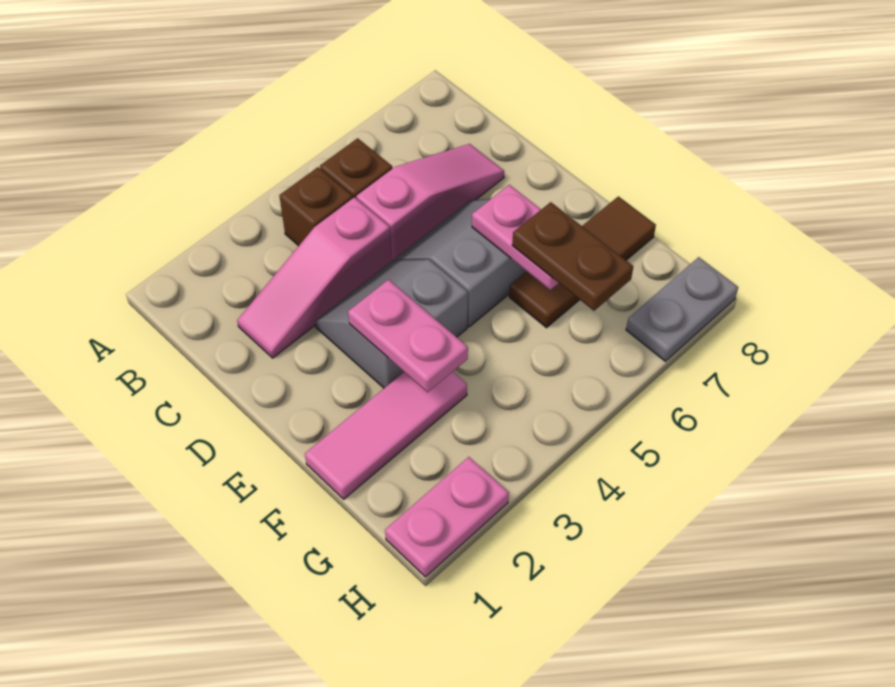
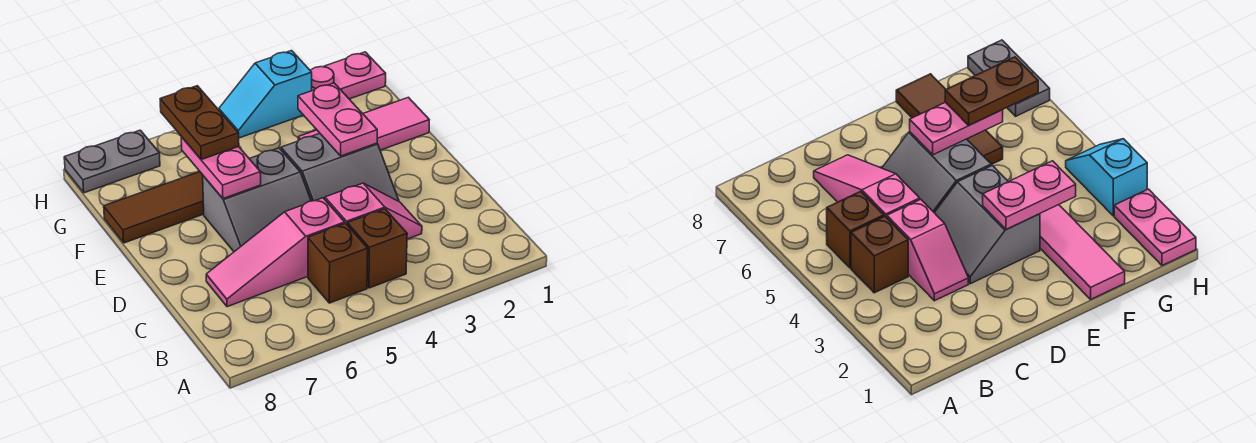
pink slope C2:C4 level 1 top 4 -> pink slope C3:C4 level 1 top 4
none -> cyan slope H3:H4 level 1 top 3

